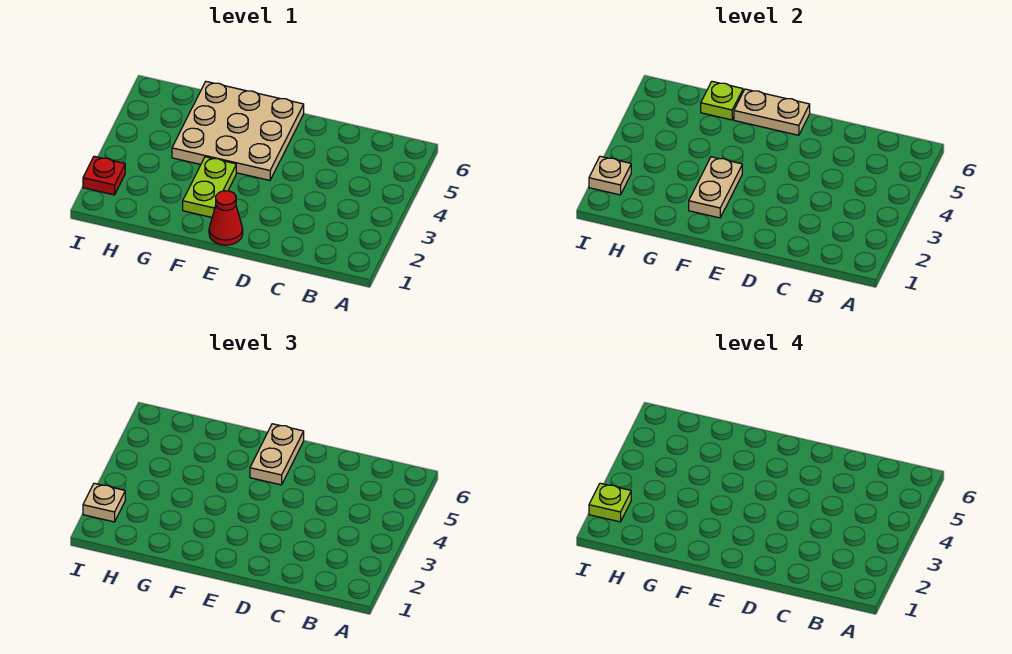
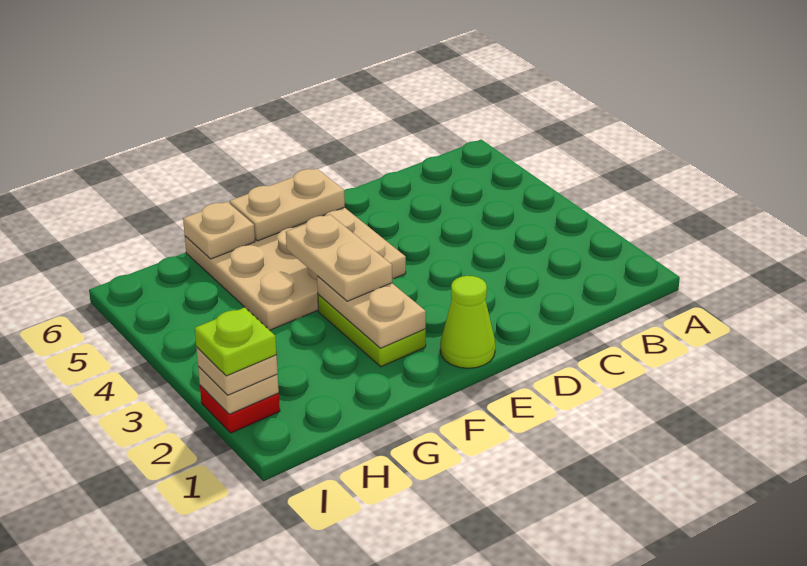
red cone E1 level 1 -> lime cone E1 level 1
tan plate E5:E6 level 3 -> tan plate F3:F4 level 3
lime plate G6 level 2 -> tan plate G6 level 2

